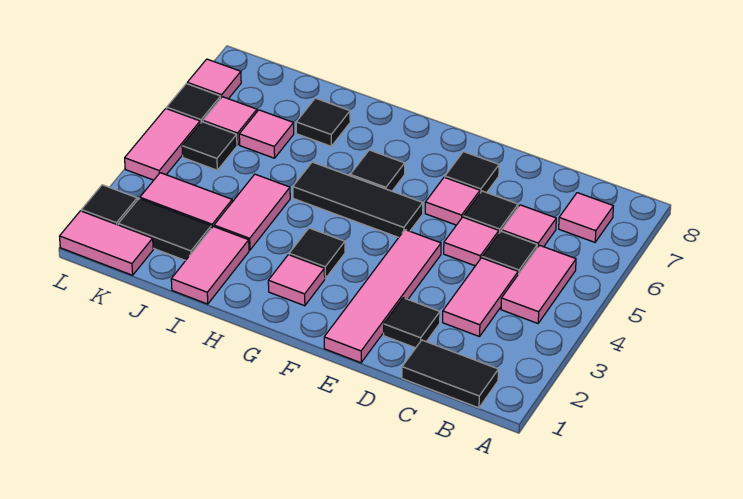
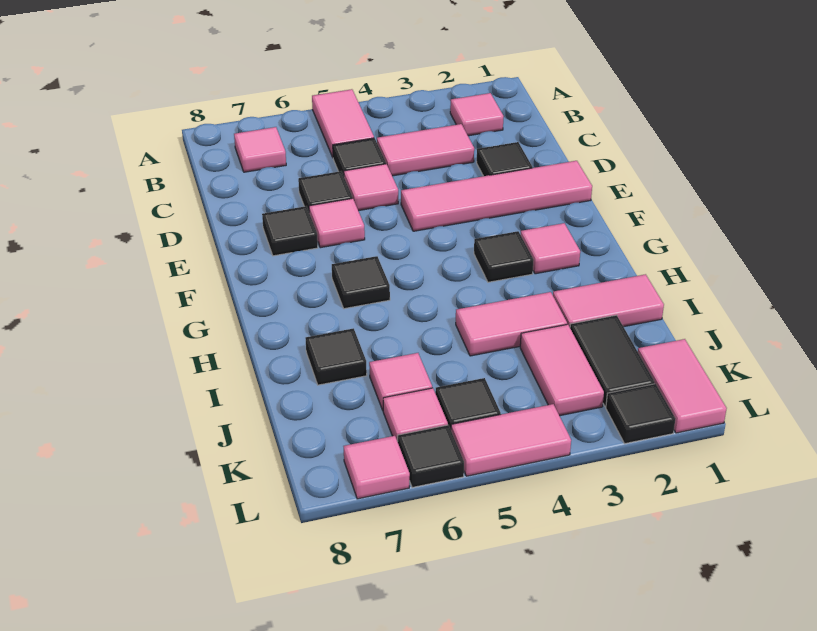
black tile B1:C1 level 1 -> none
pink tile B4:B5 level 1 -> pink tile A5:B5 level 1
pink tile C6 level 1 -> pink tile B2 level 1
black tile F5:H5 level 1 -> none

